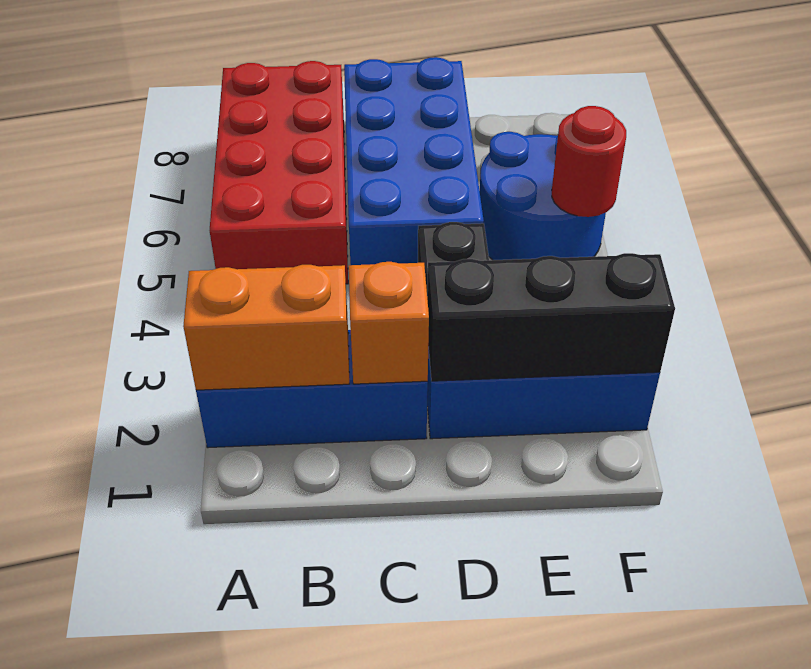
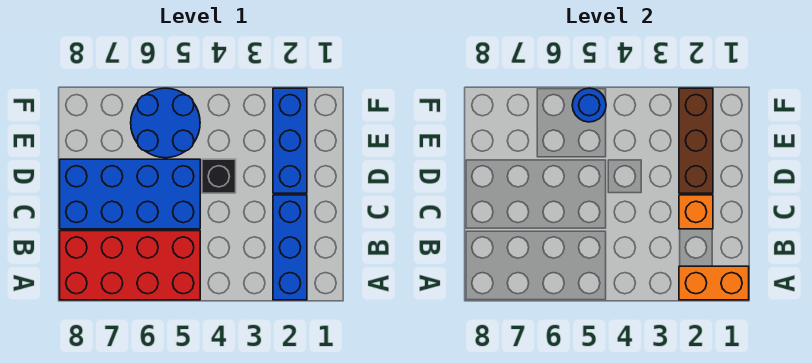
orange brick A2:B2 level 2 -> orange brick A1:A2 level 2
black brick D2:F2 level 2 -> brown brick D2:F2 level 2
red round brick F5 level 2 -> blue round brick F5 level 2

